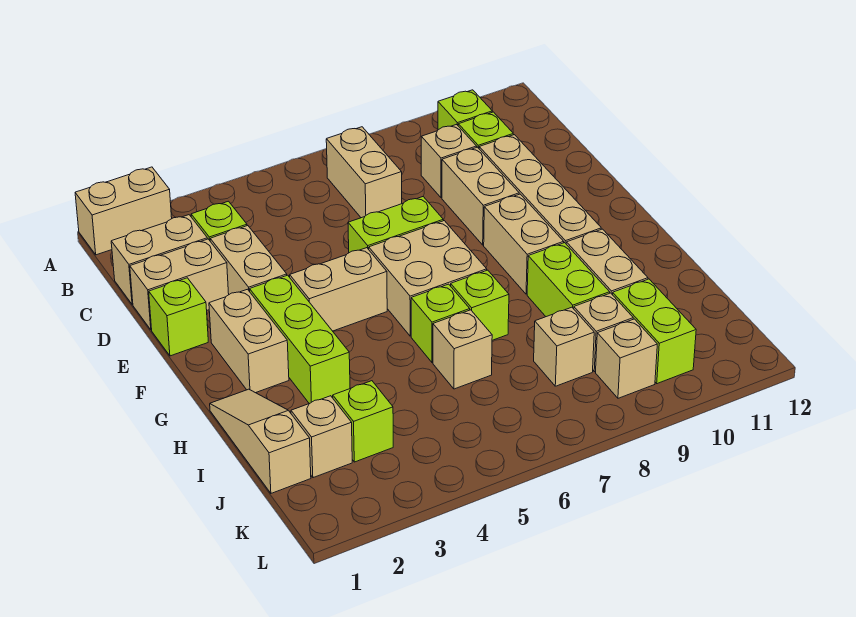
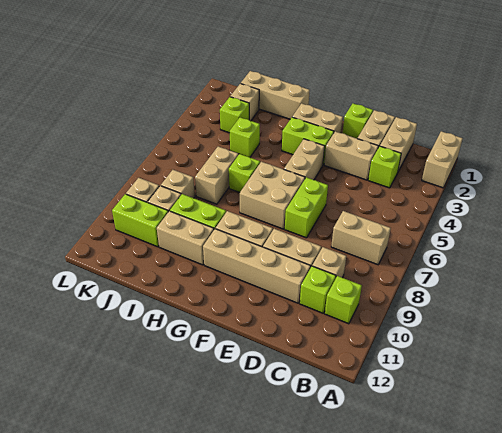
lime brick F3:H3 level 1 -> lime brick F3:G3 level 1
tan slope H1:J1 level 1 top J -> tan brick H1:J1 level 1
lime brick H7 level 1 -> lime brick I4 level 1
tan brick I6 level 1 -> tan brick I6:I7 level 1

